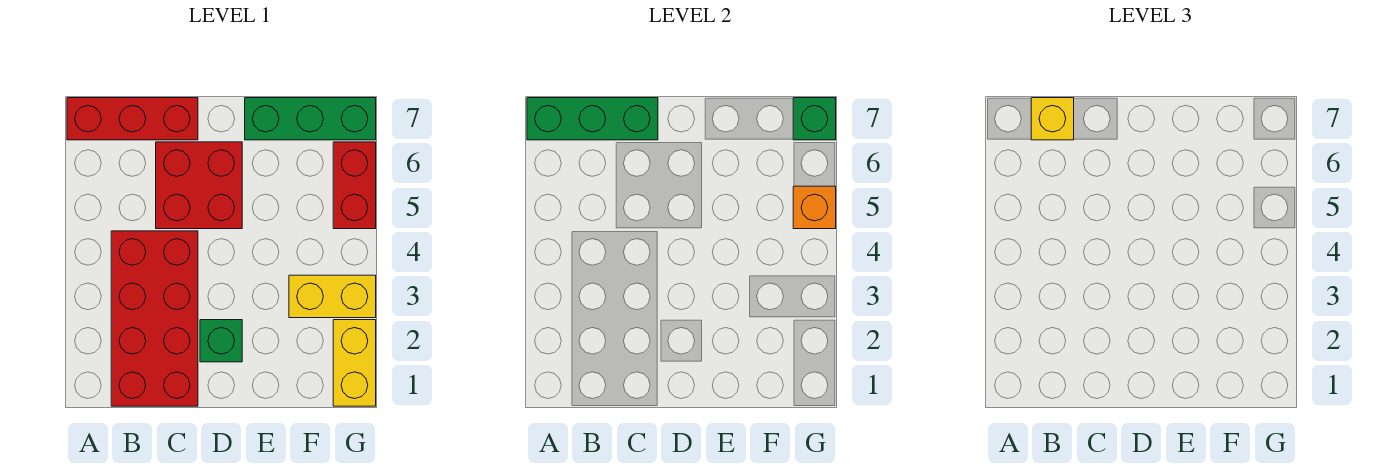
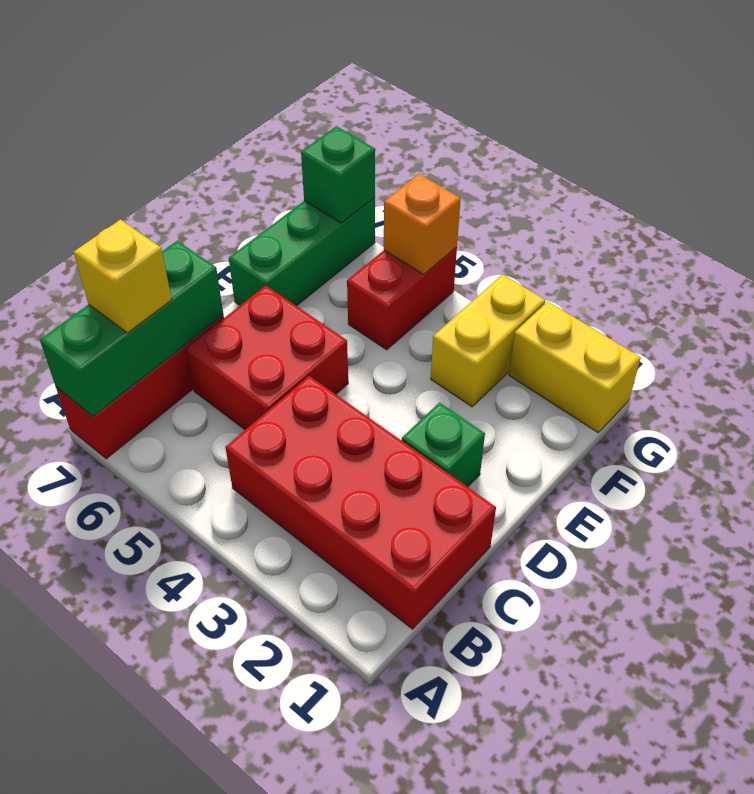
red brick G5:G6 level 1 -> red brick F5:G5 level 1

